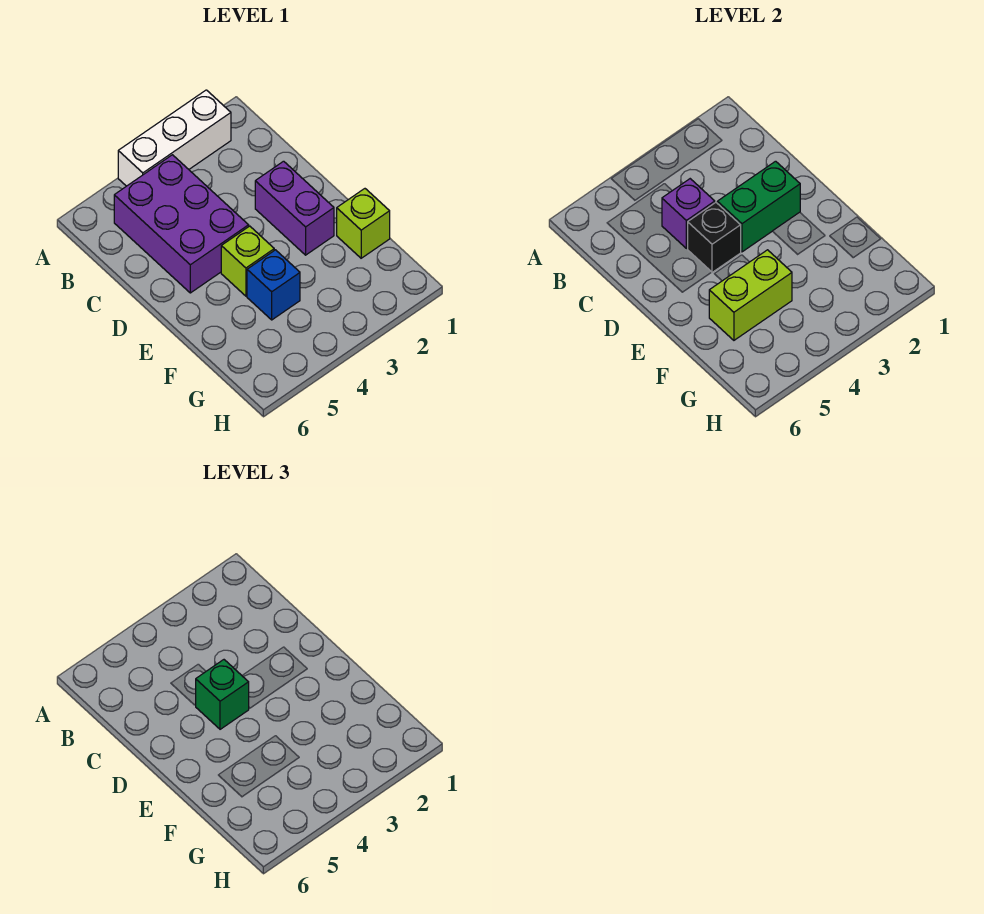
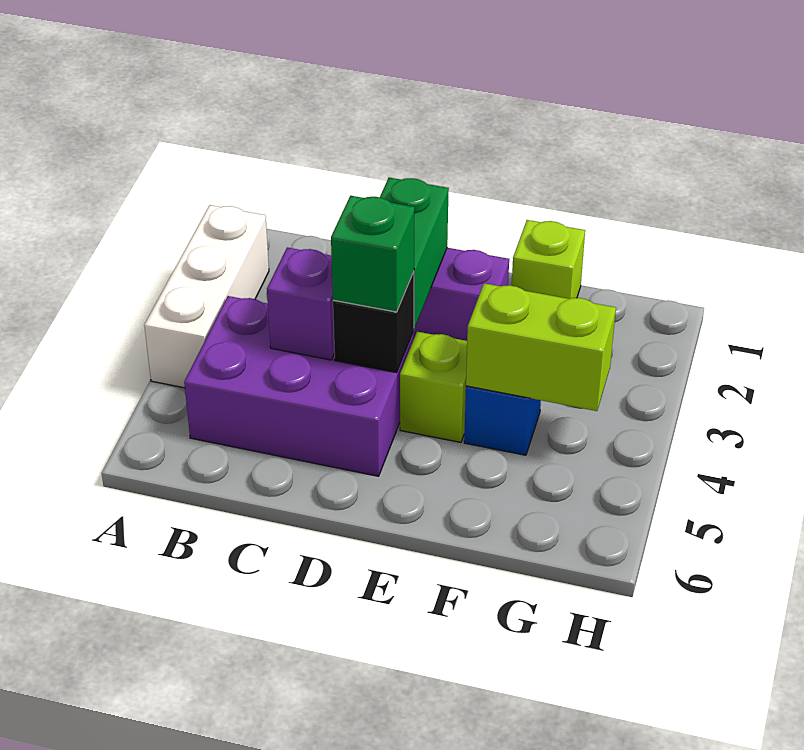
lime brick F4:F5 level 2 -> lime brick F4:G4 level 2

